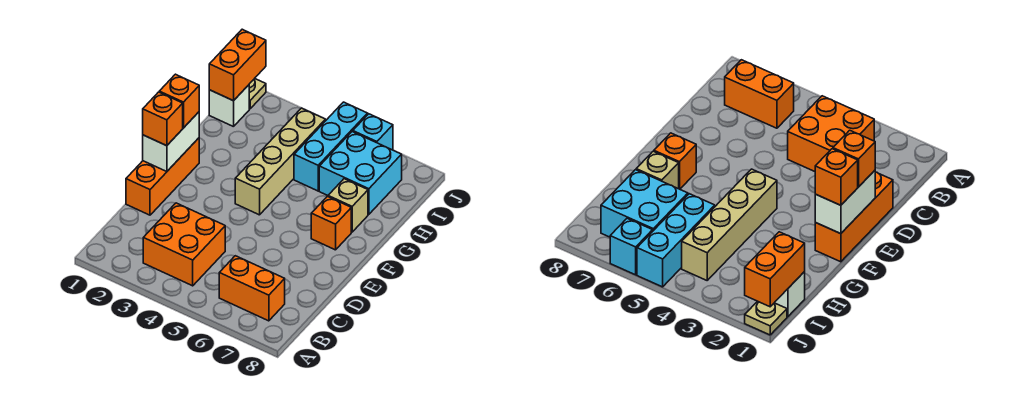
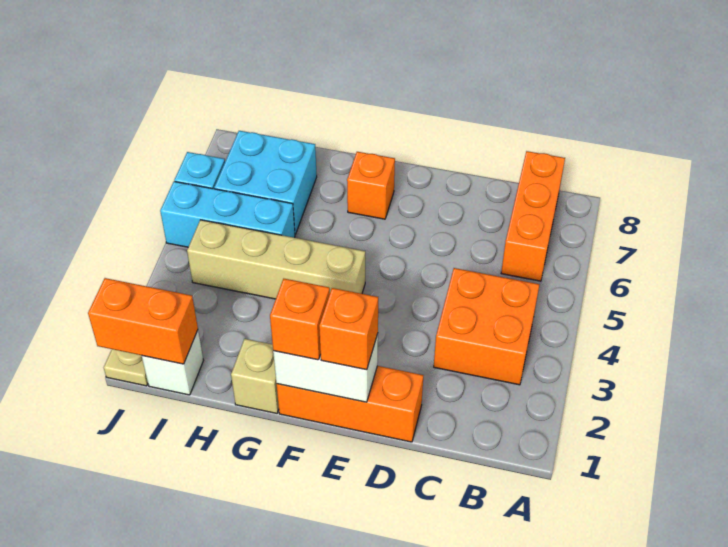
orange brick B6:B7 level 1 -> orange brick B6:B8 level 1
tan brick G7 level 1 -> tan brick G1 level 1

